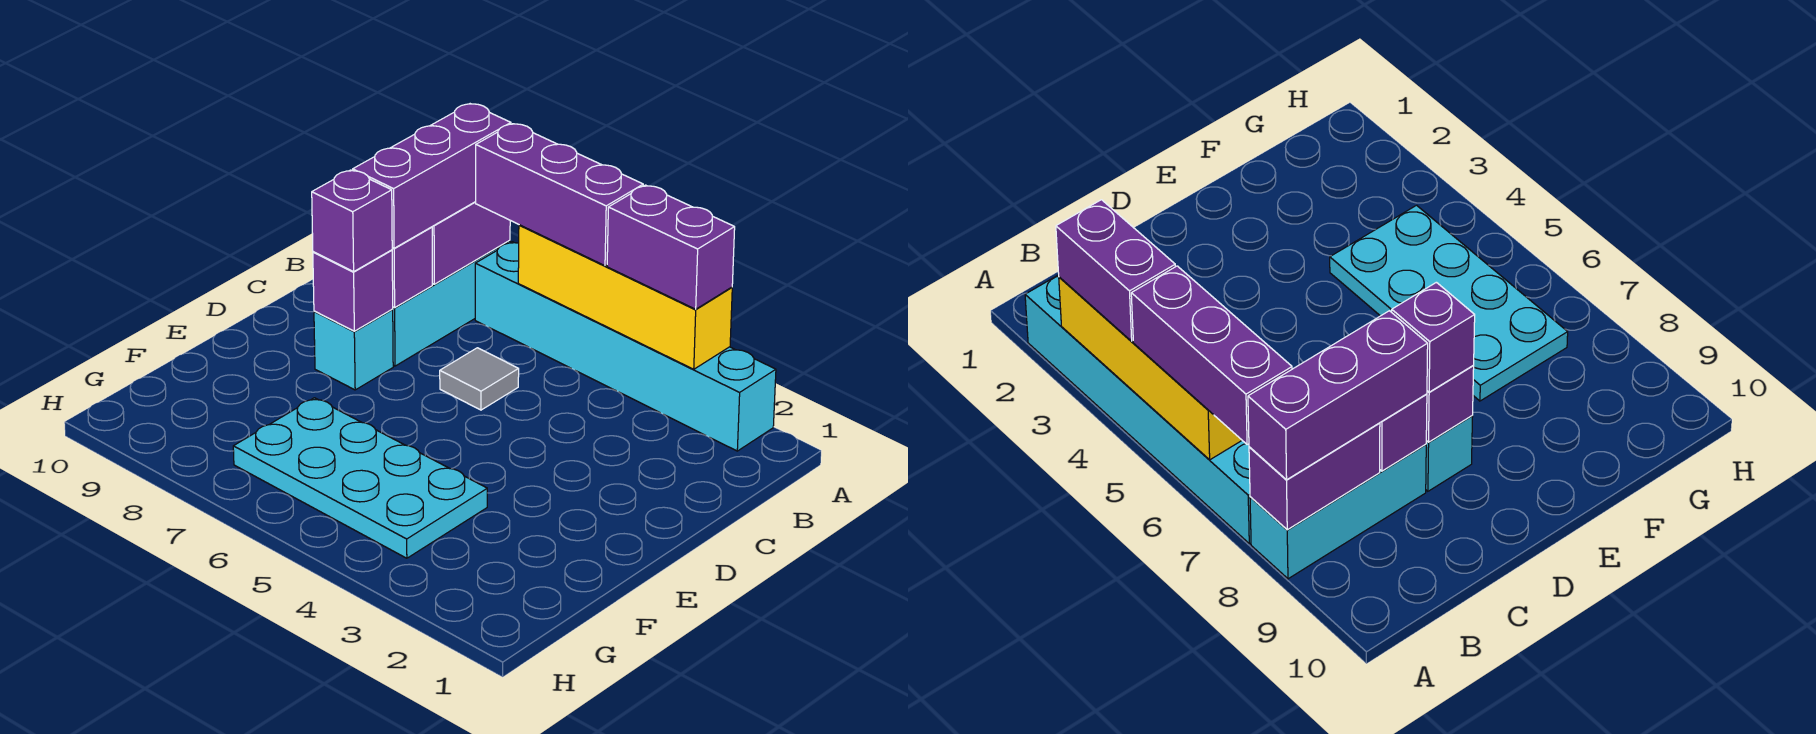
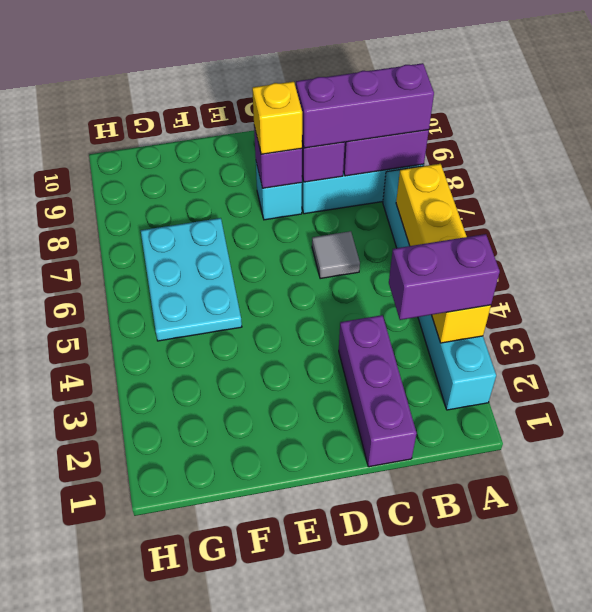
purple brick A3:A4 level 3 -> purple brick A3:B3 level 3
purple brick A5:A7 level 3 -> purple brick C1:C3 level 1
purple brick D8 level 3 -> yellow brick D8 level 3
cyan plate F4:G7 level 1 -> cyan plate F5:G7 level 1

